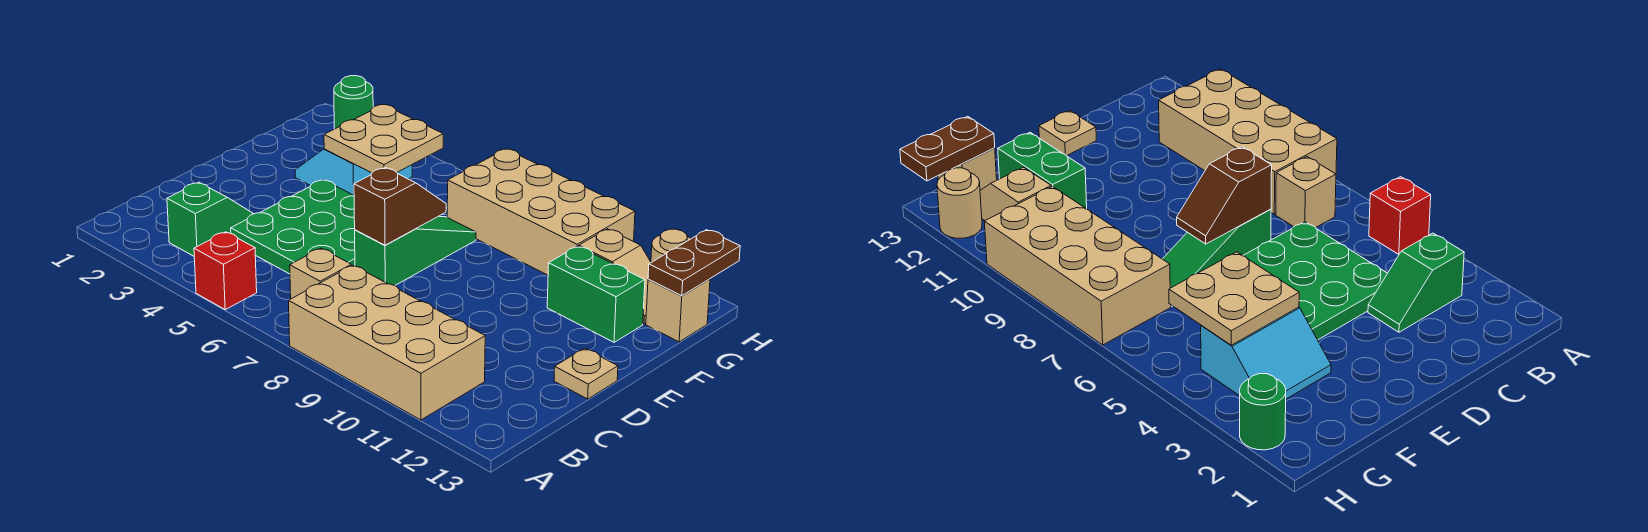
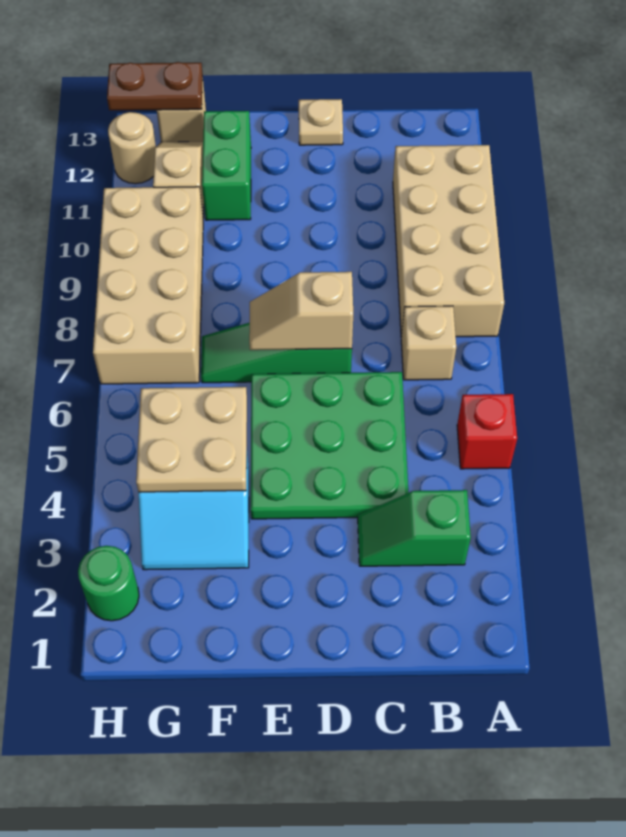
brown slope D7:E7 level 2 top D -> tan slope D7:E7 level 2 top D

